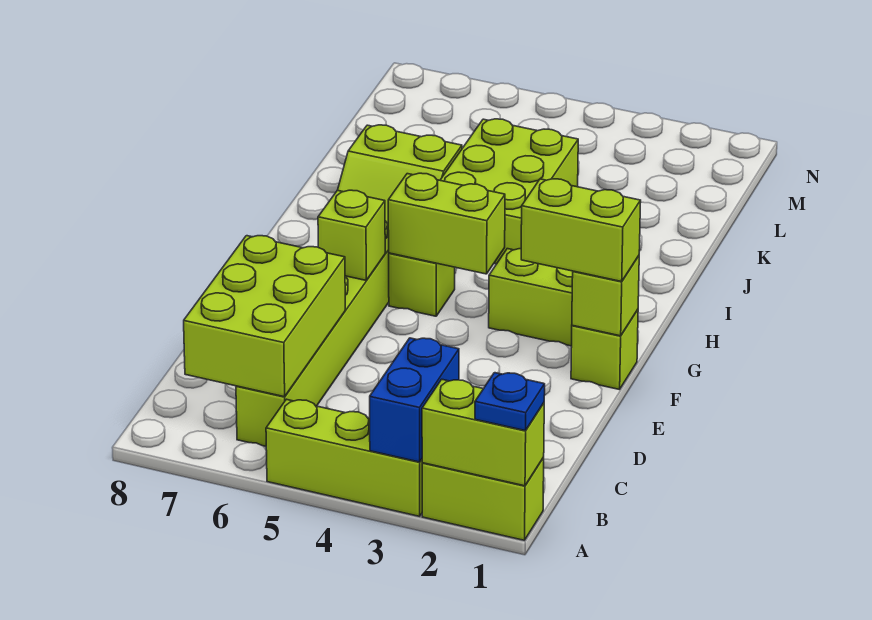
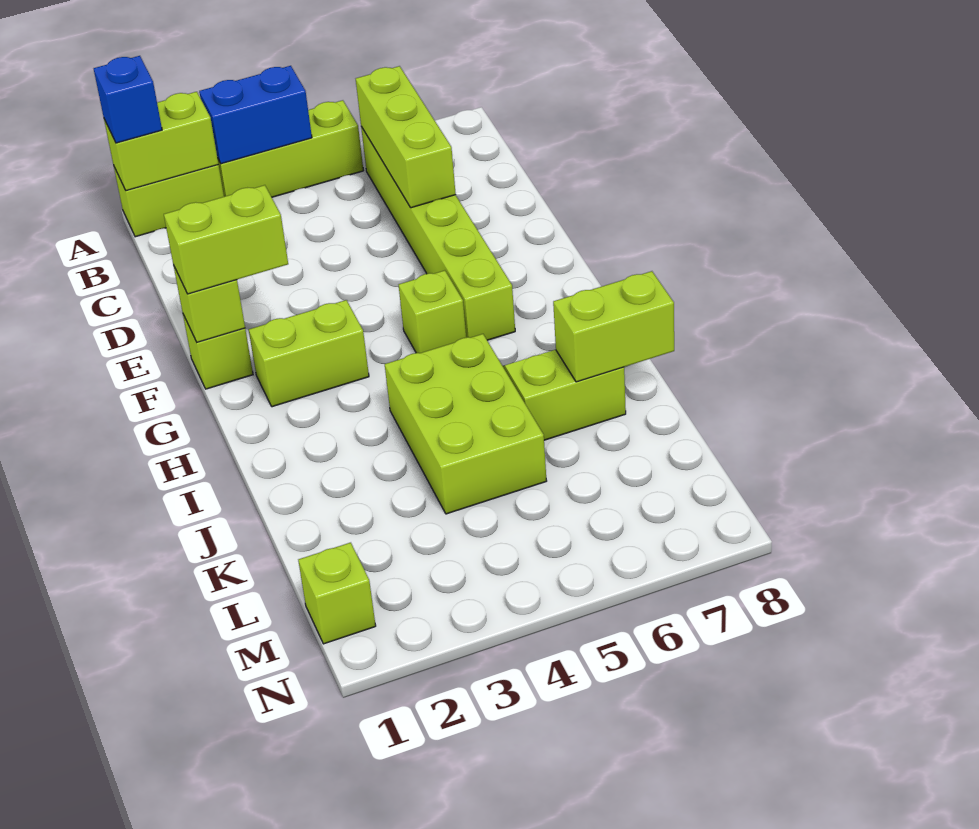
blue plate A1 level 3 -> blue brick A1 level 3
blue brick A3:B3 level 2 -> blue brick A3:A4 level 2
lime brick B6:D7 level 2 -> lime brick B6:D6 level 2
lime brick F6 level 2 -> lime brick M1 level 1
lime brick G4:G5 level 2 -> lime brick J7:J8 level 2

